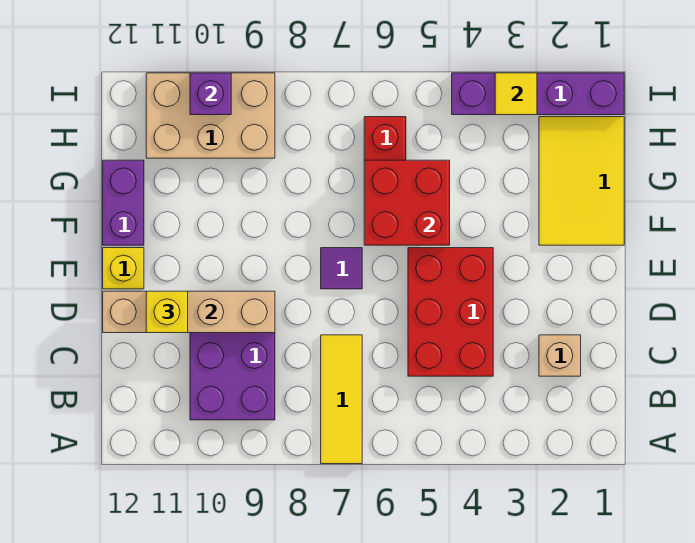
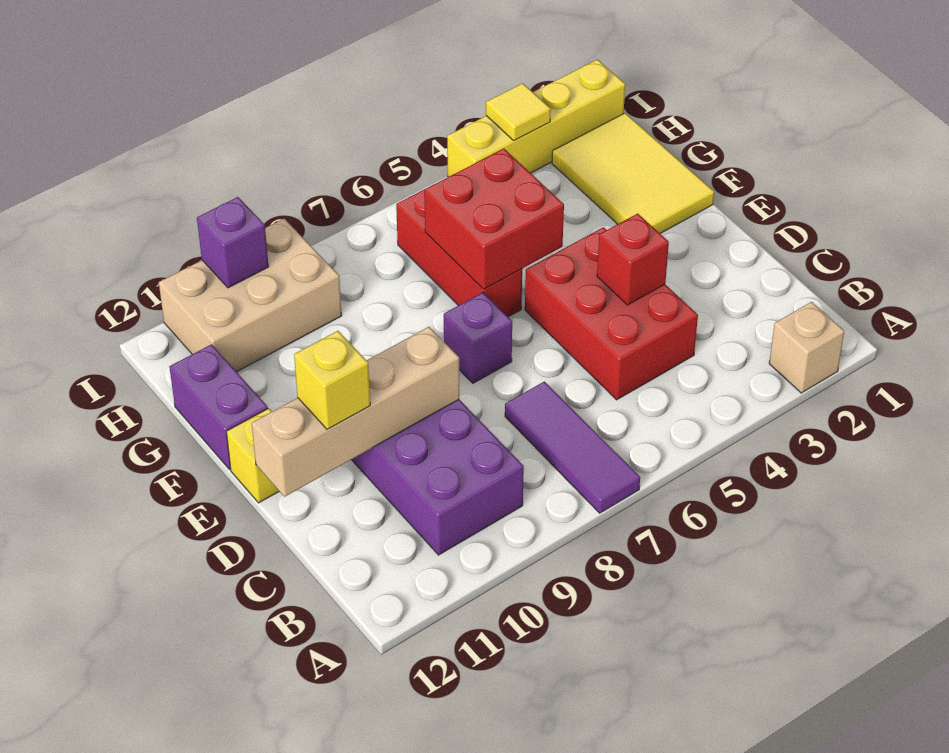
yellow tile A7:C7 level 1 -> purple tile A7:C7 level 1
tan brick C2 level 1 -> tan brick A2 level 1
none -> red brick D4 level 2
purple tile E7 level 1 -> purple brick E7 level 1
purple brick I1:I4 level 1 -> yellow brick I1:I4 level 1

